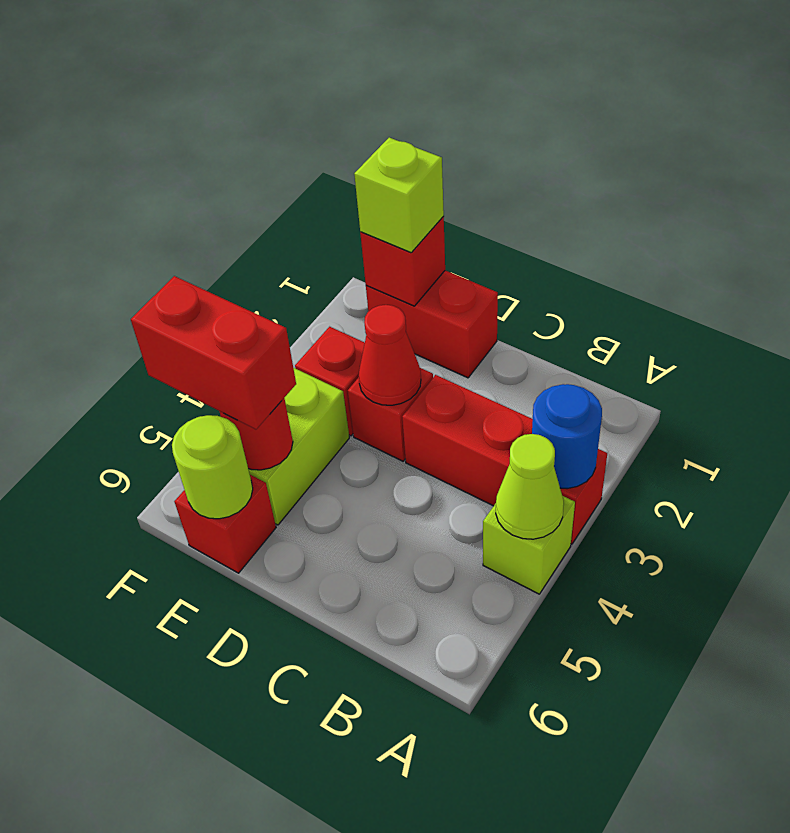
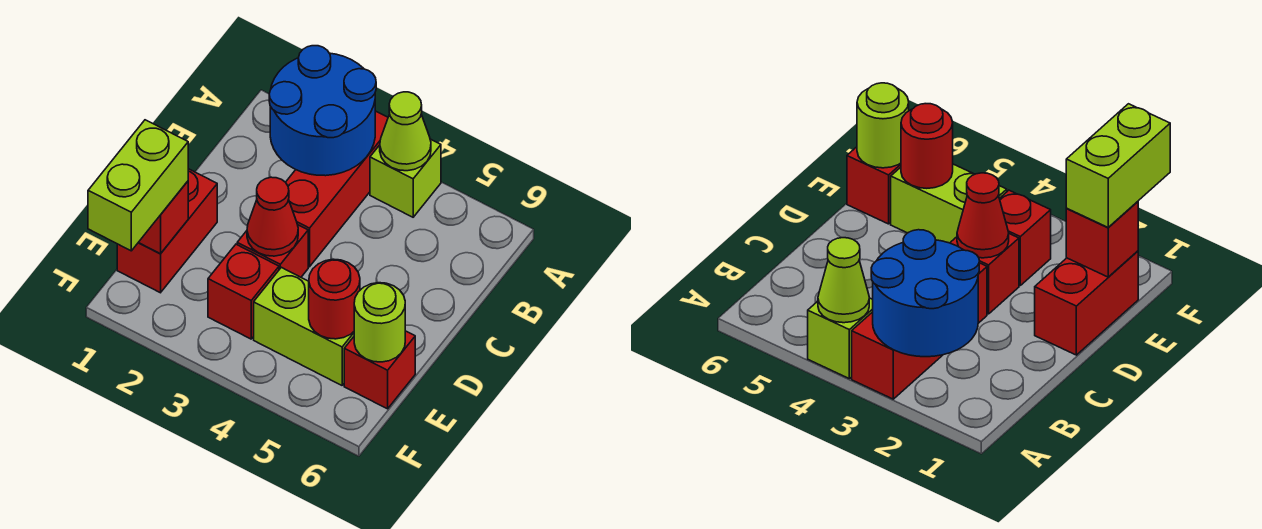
blue round brick A3 level 2 -> blue round brick A2:B3 level 2
lime brick E1 level 3 -> lime brick E1:F1 level 3
red brick E5:F5 level 3 -> none

